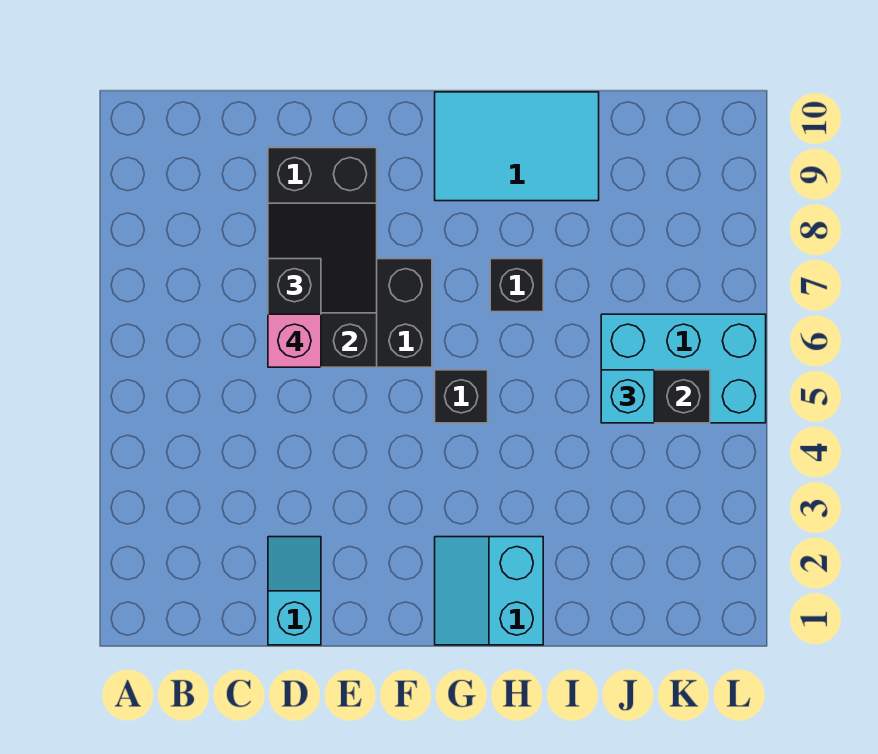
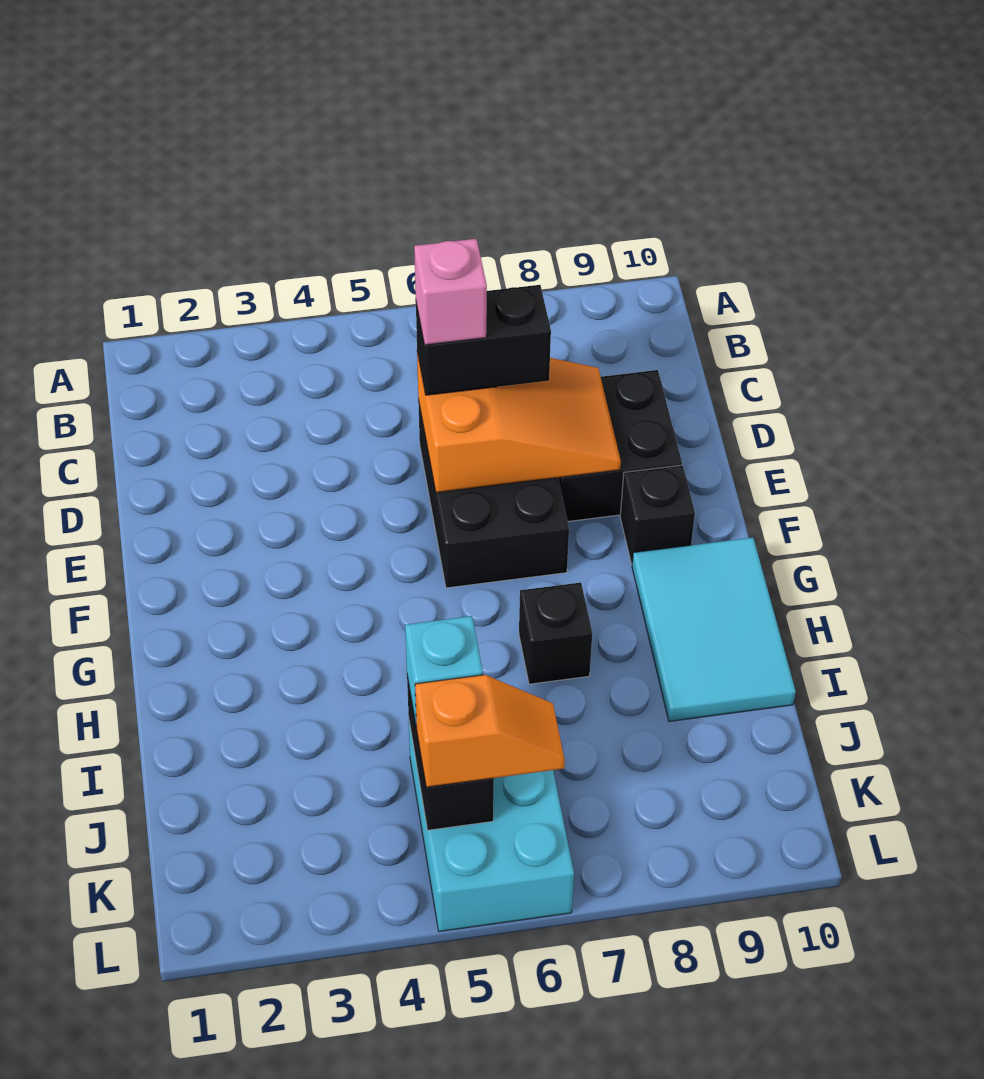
cyan slope D1:D2 level 1 top 1 -> none
black slope D6:E8 level 2 top 6 -> orange slope D6:E8 level 2 top 6
cyan slope G1:H2 level 1 top H -> none
black brick G5 level 1 -> black brick F9 level 1
none -> orange slope K5:K6 level 3 top 5

